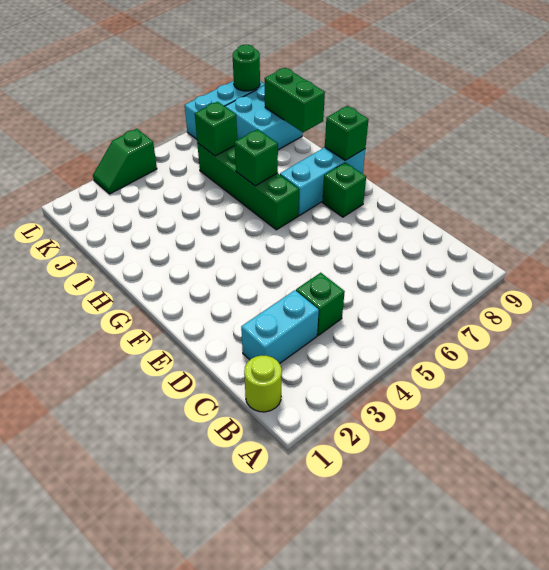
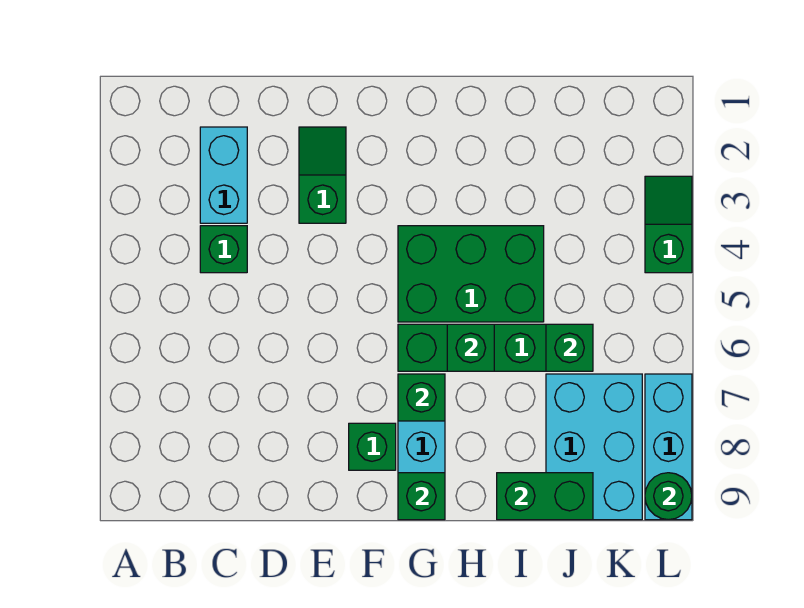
lime round brick B1 level 1 -> none
none -> green slope E2:E3 level 1 top 3
none -> green brick G4:I5 level 1
none -> green brick G7 level 2
cyan brick J8:K9 level 1 -> cyan brick J7:K9 level 1

